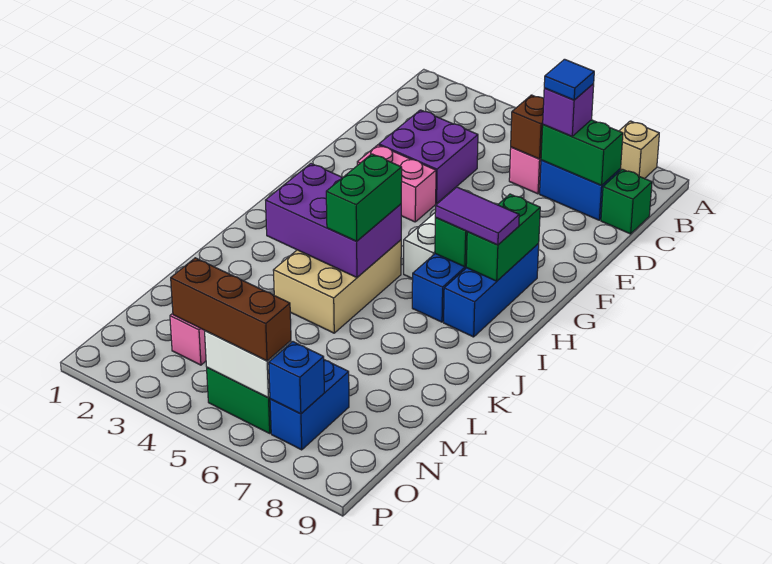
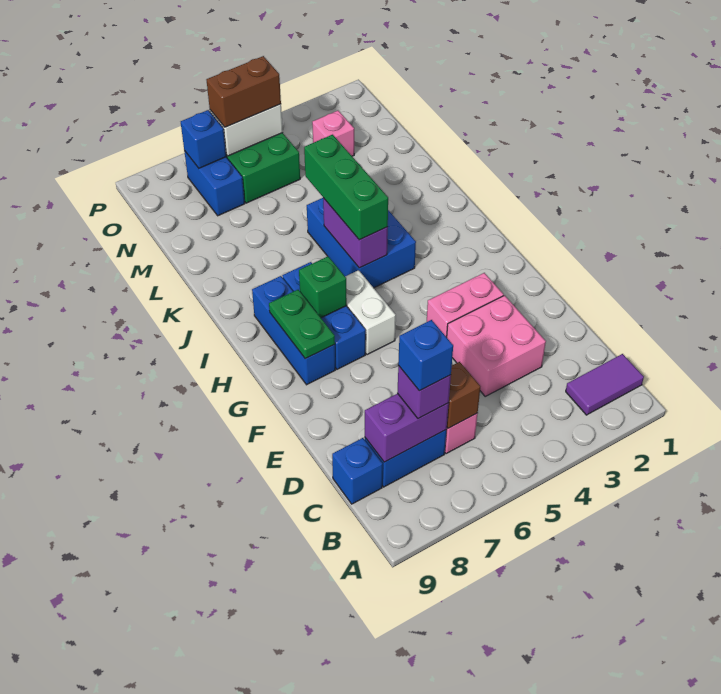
tan brick A8 level 1 -> none
green brick C7:C8 level 2 -> purple brick C7:C8 level 2
blue tile C7 level 4 -> blue brick C7 level 4
green brick C9 level 1 -> blue brick C9 level 1
purple brick D3:E4 level 1 -> pink brick D3:E4 level 1
green brick G8:H8 level 2 -> green plate G8:H8 level 2
purple tile H7:H8 level 3 -> purple tile B1:B2 level 1
purple brick I3:J5 level 2 -> purple brick I5:J5 level 2
tan brick I4:K5 level 1 -> blue brick I4:K5 level 1
green brick I5:J5 level 3 -> green brick I5:K5 level 3
brown brick O4:O6 level 3 -> brown brick O5:O6 level 3

